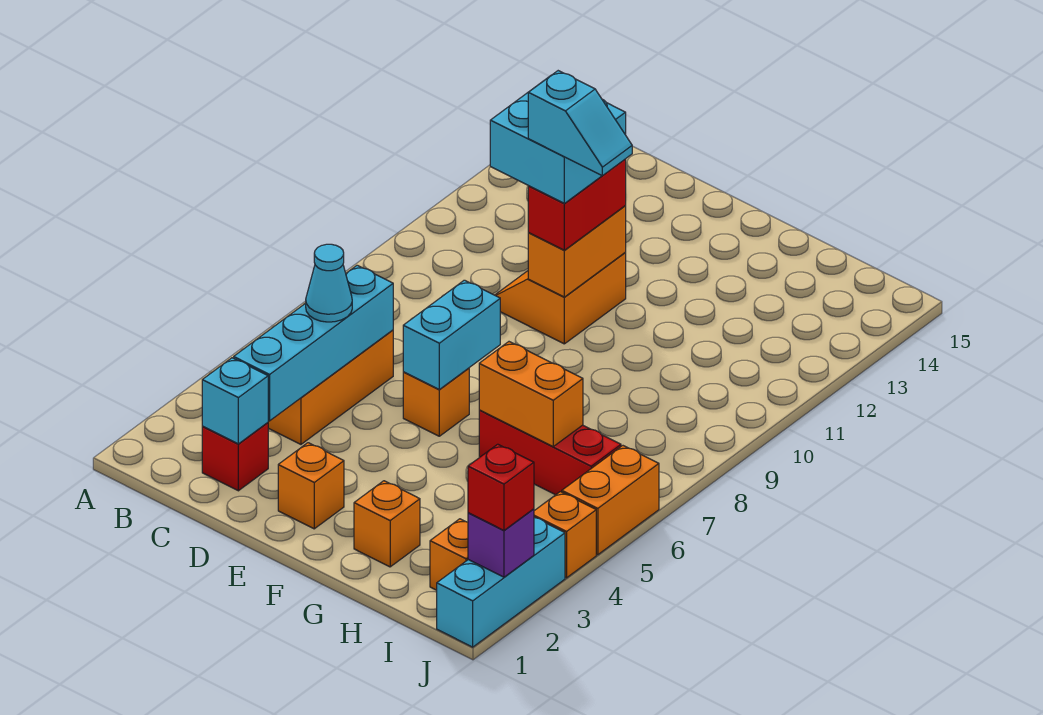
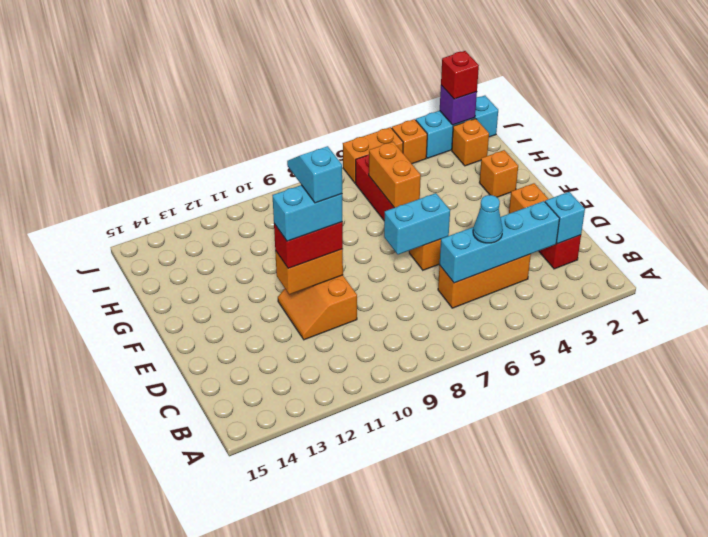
orange slope D10:E11 level 1 top E -> orange slope D10:E11 level 1 top 10
cyan brick D10:E11 level 4 -> cyan brick E10:E11 level 4

